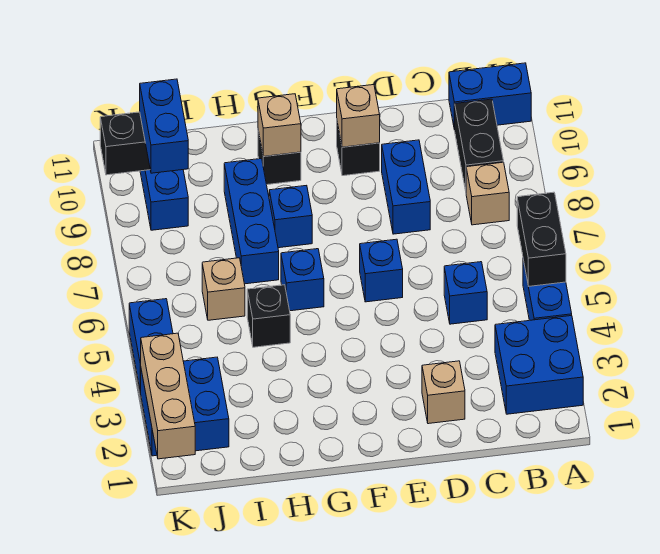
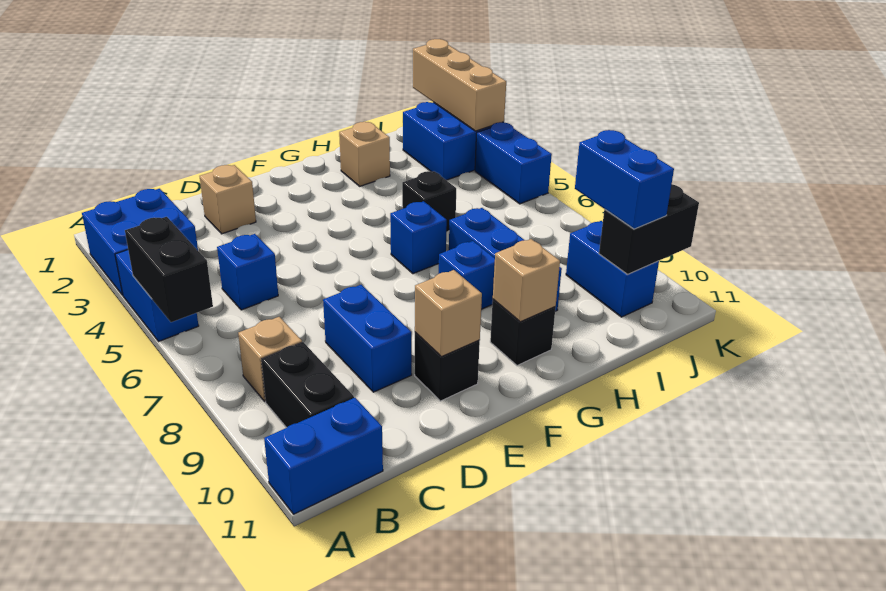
blue brick E6 level 1 -> none
tan brick I6 level 1 -> tan brick H2 level 1

